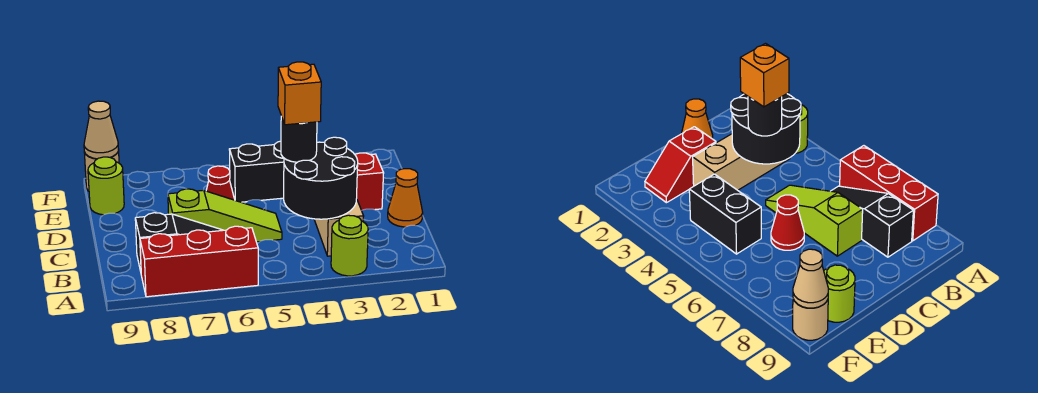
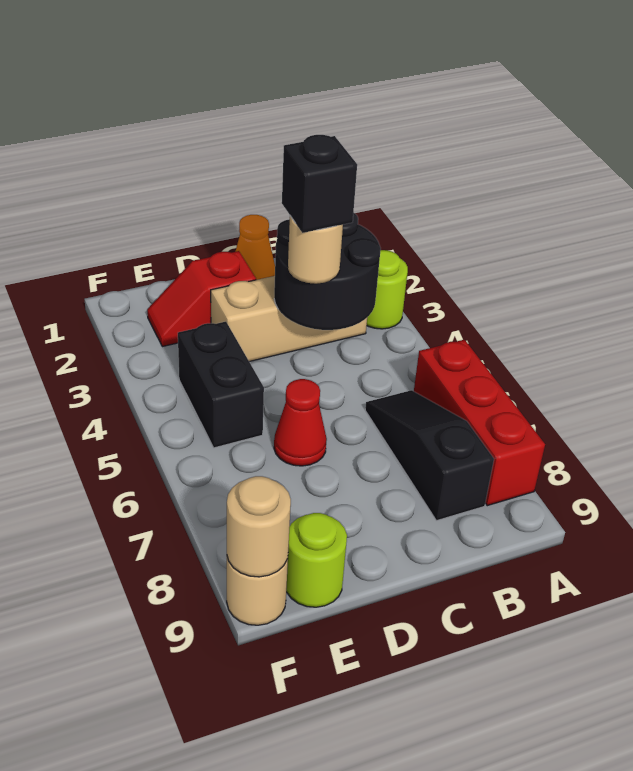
black round brick C4 level 3 -> tan round brick C4 level 3
orange brick C4 level 4 -> black brick C4 level 4
lime slope C5:C7 level 1 top 7 -> none
tan cone F9 level 2 -> tan round brick F9 level 2

